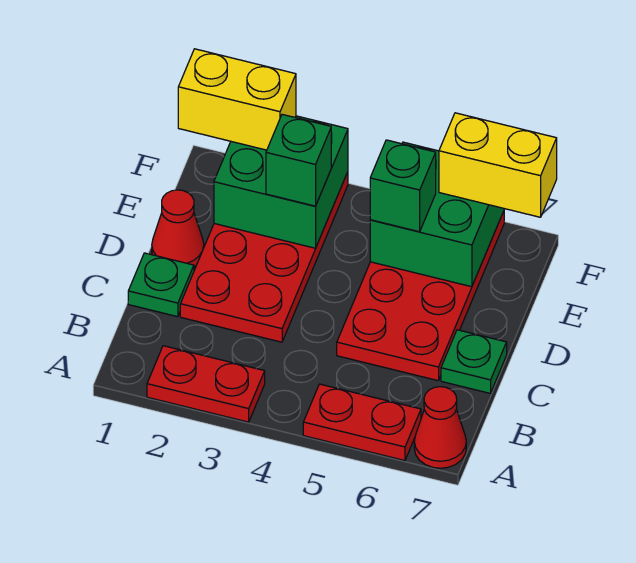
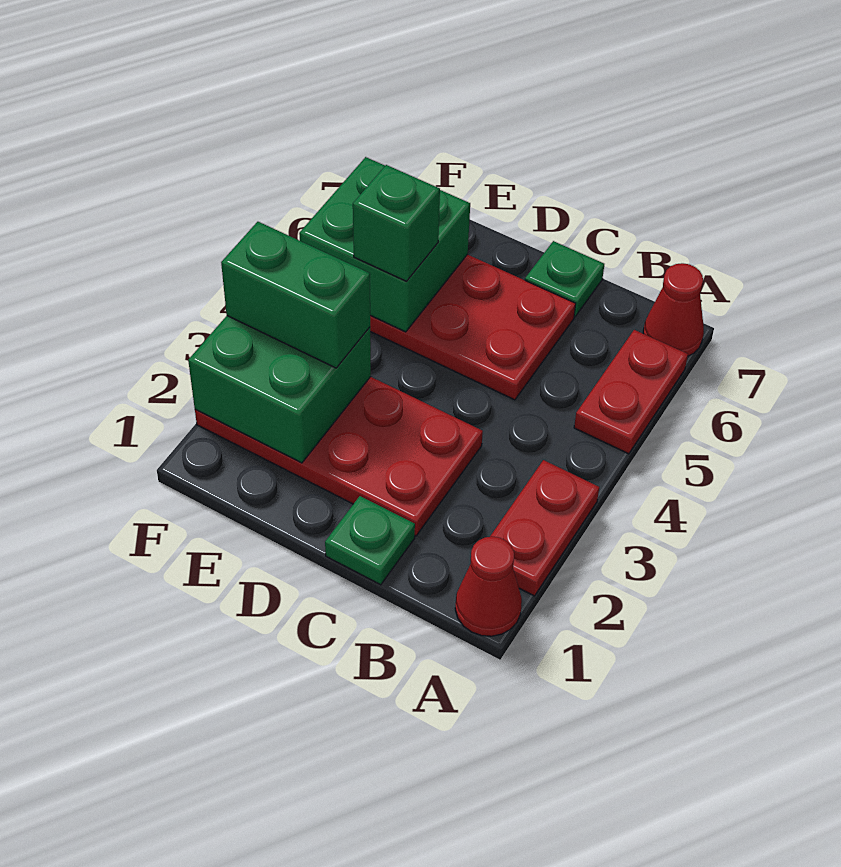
red cone D1 level 1 -> red cone A1 level 1
green brick E3 level 3 -> green brick E3:F3 level 3
yellow brick F1:F2 level 3 -> none
yellow brick F6:F7 level 3 -> none

